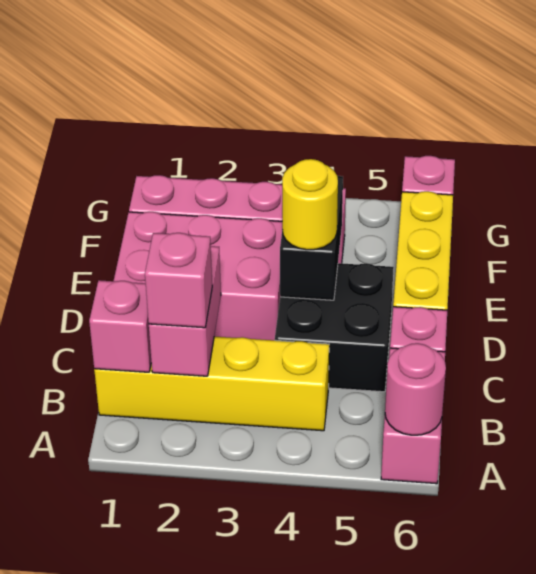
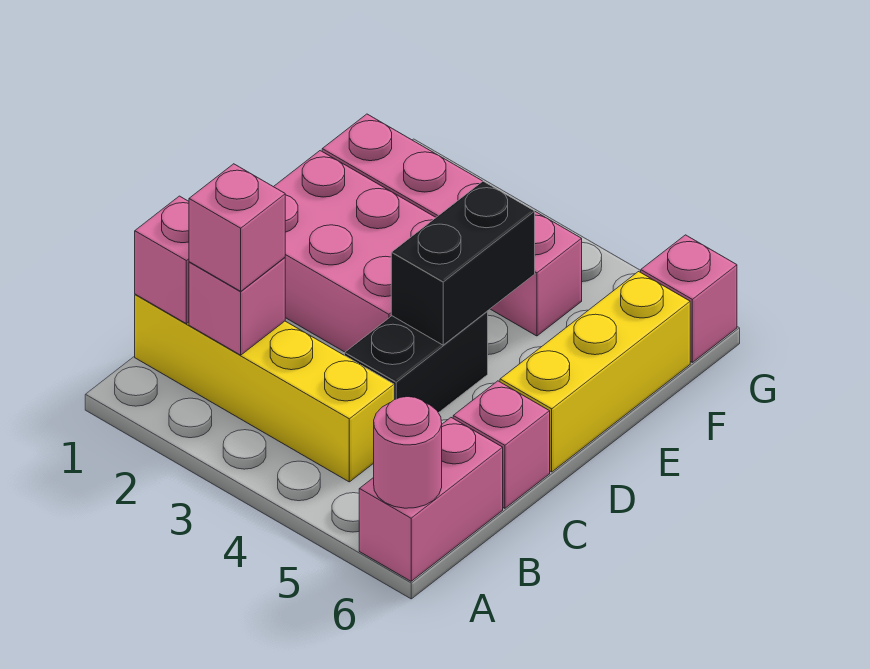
pink brick B2:C2 level 2 -> pink brick B2 level 2
black brick C4:D5 level 1 -> black brick C4:D4 level 1
yellow round brick D4 level 3 -> none

